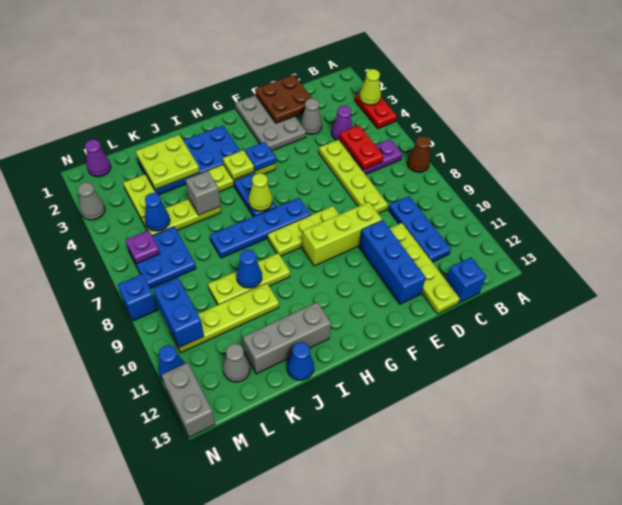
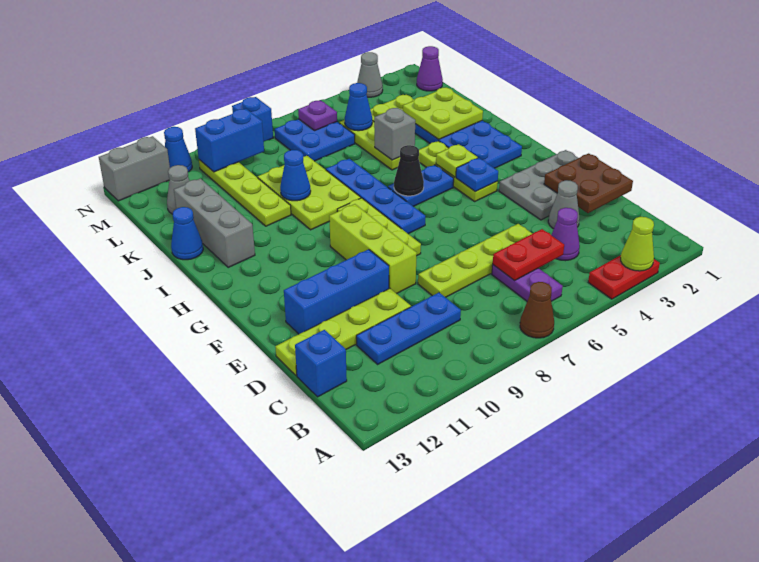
lime cone H6 level 2 -> black cone H6 level 2
lime plate I9:K9 level 1 -> lime plate I8:K9 level 1

